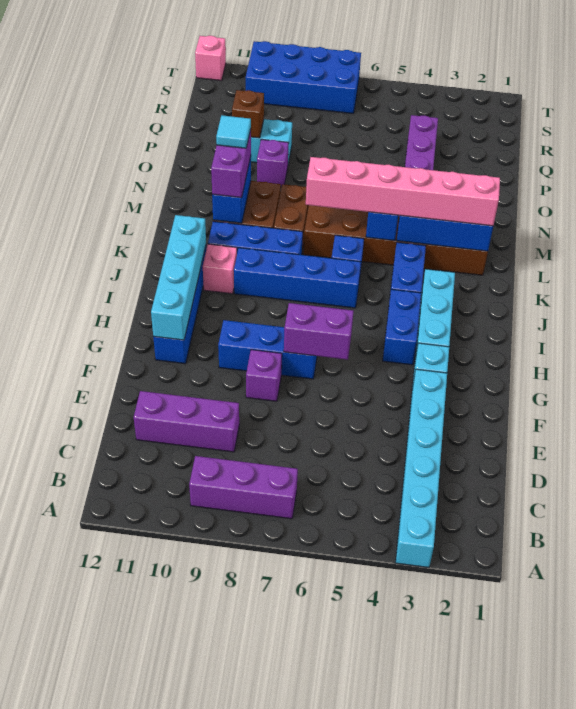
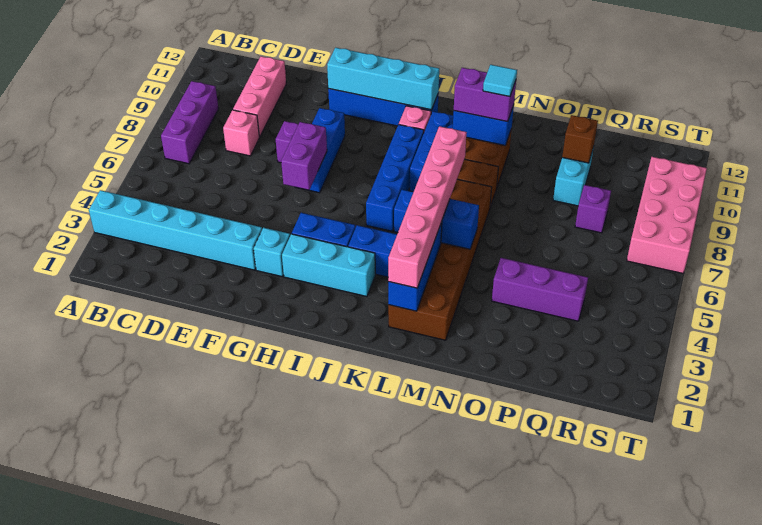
purple brick D9:D11 level 1 -> pink brick D9:D11 level 1
purple brick O9 level 1 -> purple brick Q8 level 1
blue brick S7:T10 level 1 -> pink brick S7:T10 level 1
pink brick T12 level 1 -> pink brick D8 level 1

